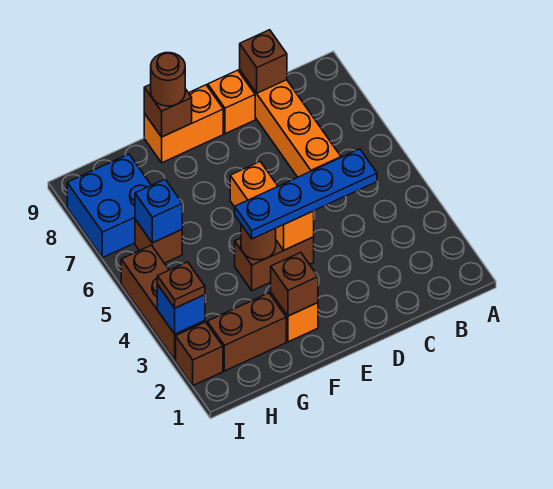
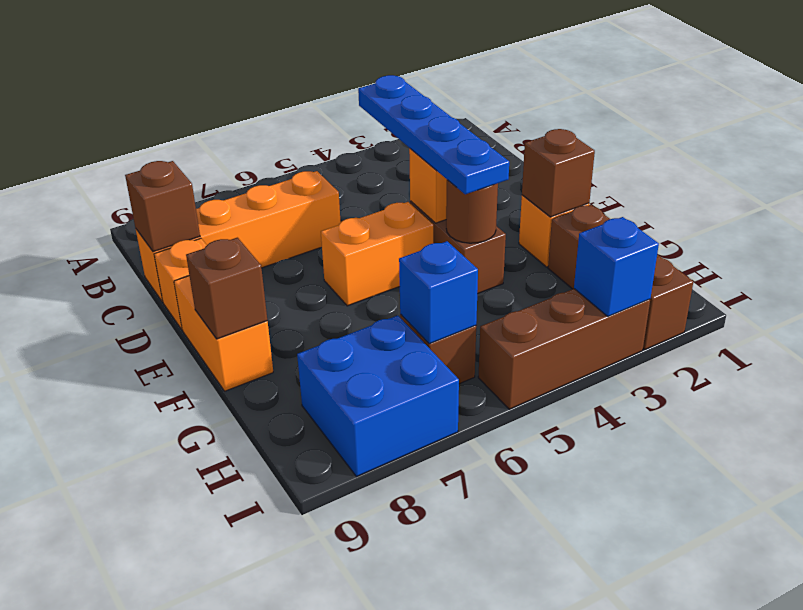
brown round brick F9 level 3 -> none
brown plate I3 level 3 -> none

